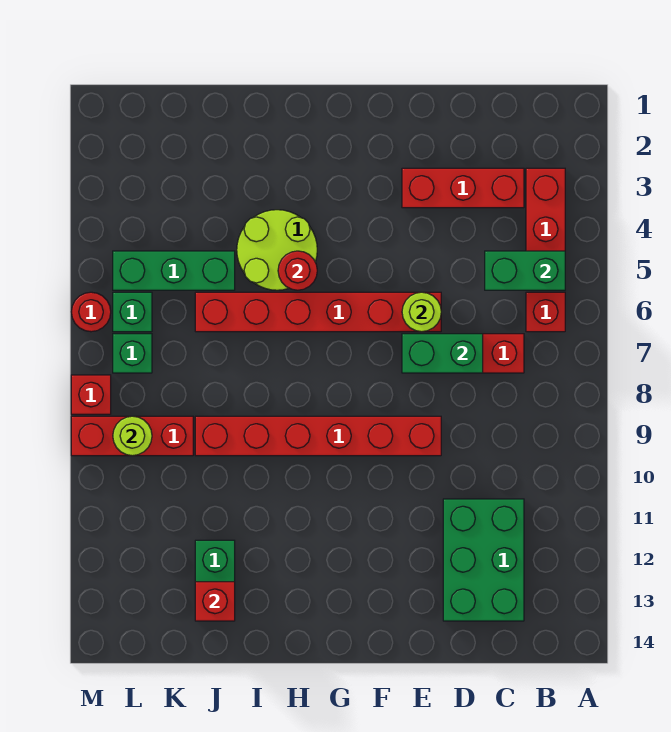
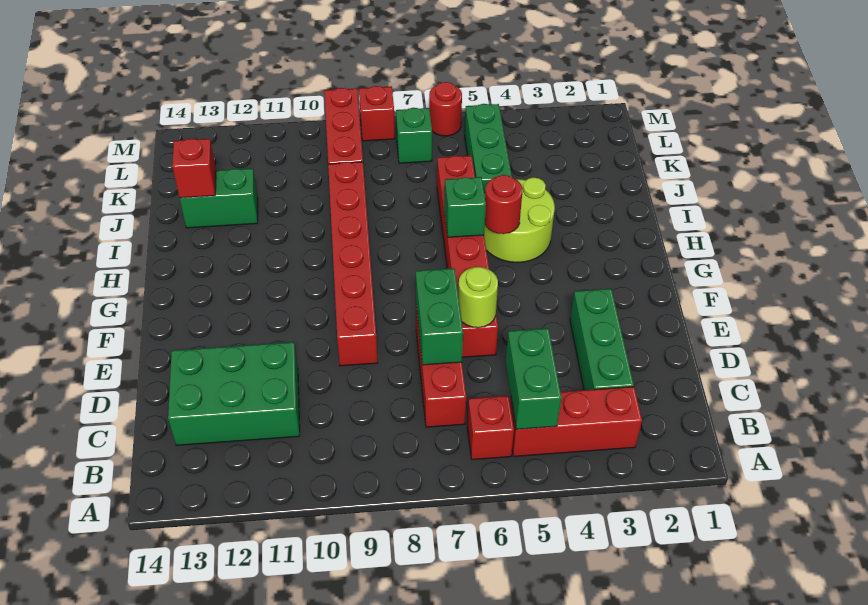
red brick C3:E3 level 1 -> green brick C3:E3 level 1
green brick L6 level 1 -> green brick H6 level 2
lime round brick L9 level 2 -> none

